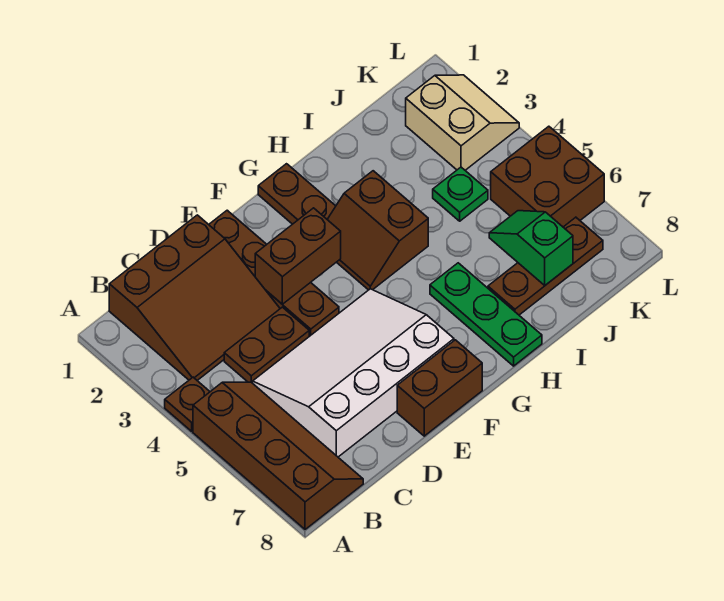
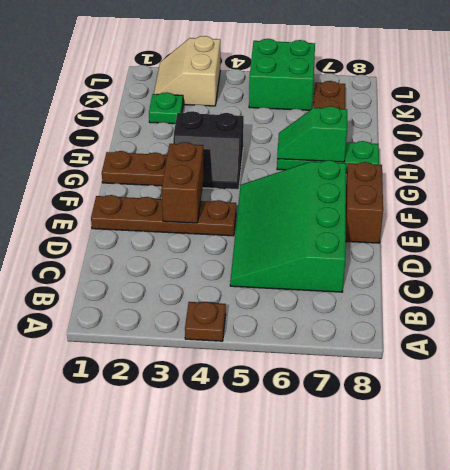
brown slope A5:B8 level 1 top A -> none
brown slope B1:D3 level 1 top 1 -> none
brown plate C4:D4 level 1 -> none
white slope C5:F7 level 1 top 7 -> green slope C5:F7 level 1 top 7
brown slope G3:H4 level 1 top H -> black slope G3:H4 level 1 top H
green plate J4 level 1 -> green plate J2 level 1
green slope J6:J7 level 2 top 7 -> green slope H6:H7 level 2 top 7
tan slope K2:L3 level 1 top K -> tan slope K2:L3 level 1 top 3
brown brick K5:L6 level 1 -> green brick K5:L6 level 1

